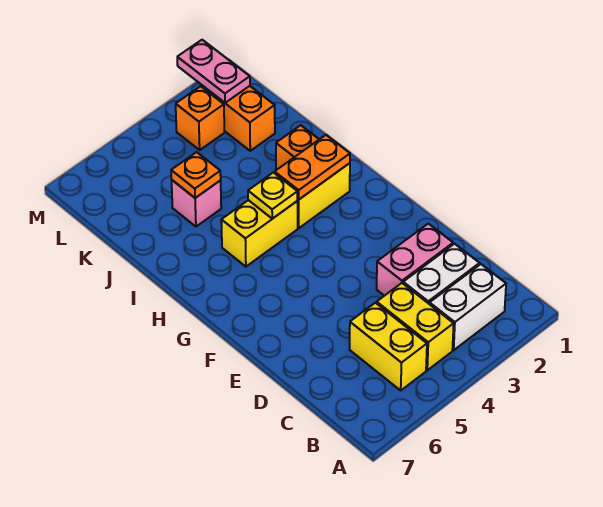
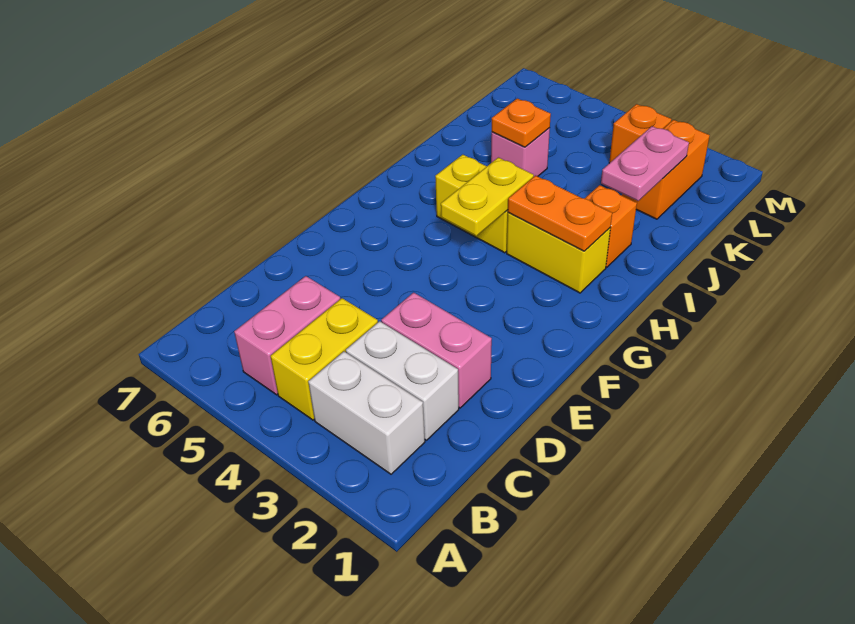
yellow brick B5:C5 level 1 -> pink brick B5:C5 level 1
yellow plate H4 level 2 -> yellow plate G4:H4 level 2
pink plate L2:M2 level 2 -> pink plate J2:K2 level 2

